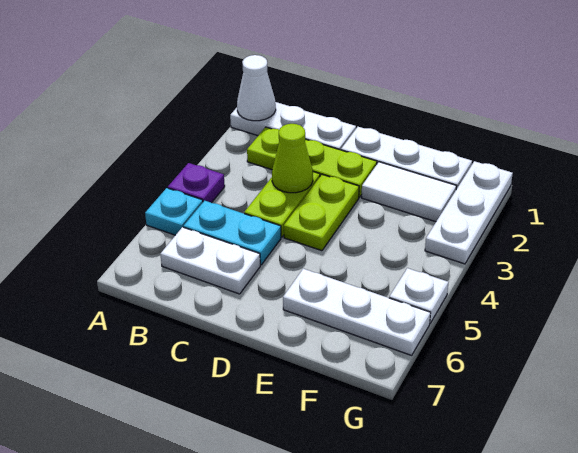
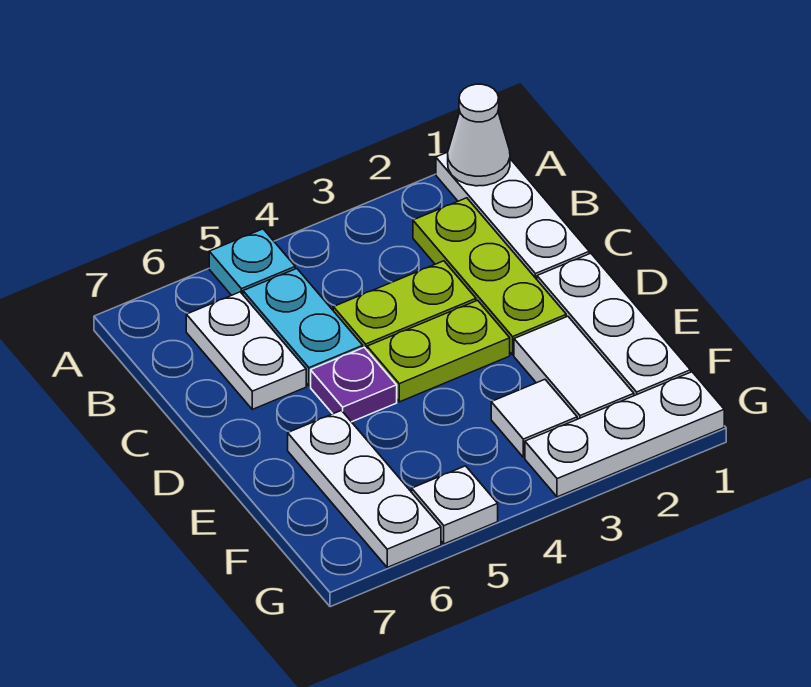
purple plate A4 level 1 -> purple plate D5 level 1
lime cone C3 level 2 -> none
none -> white tile F3 level 1

